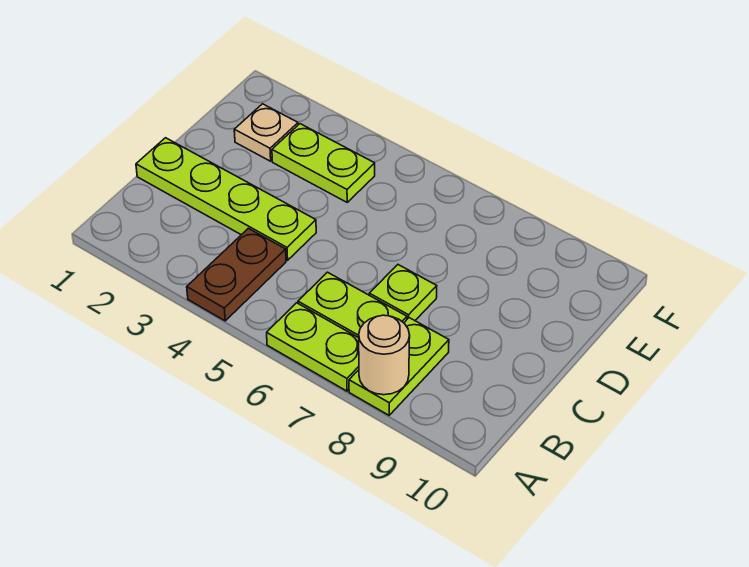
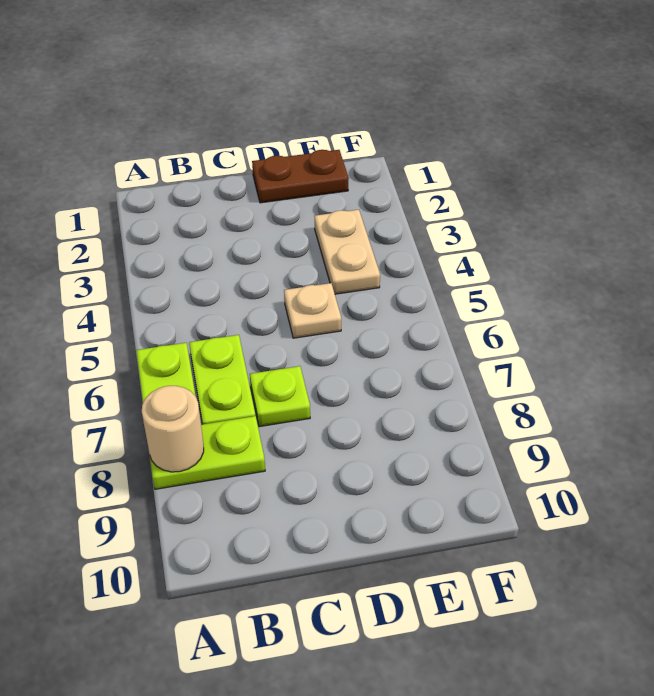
brown plate A4:B4 level 1 -> brown plate D1:E1 level 1
lime plate C1:C4 level 1 -> none
tan plate E2 level 1 -> tan plate D5 level 1
lime plate E3:E4 level 1 -> tan plate E3:E4 level 1

